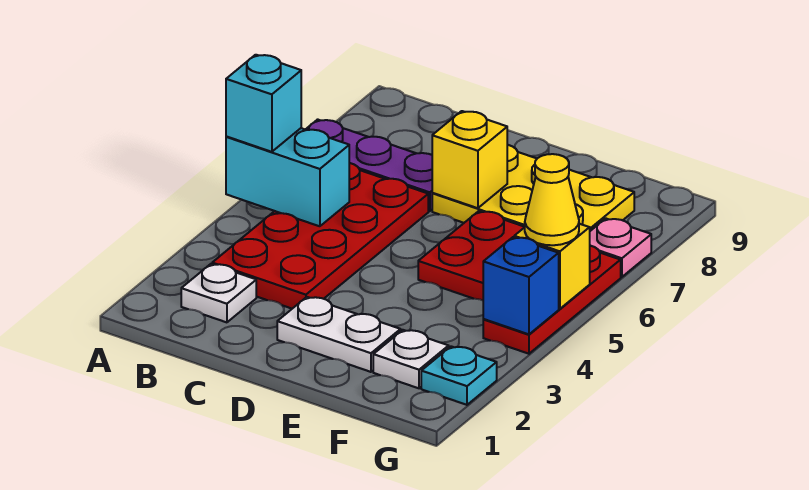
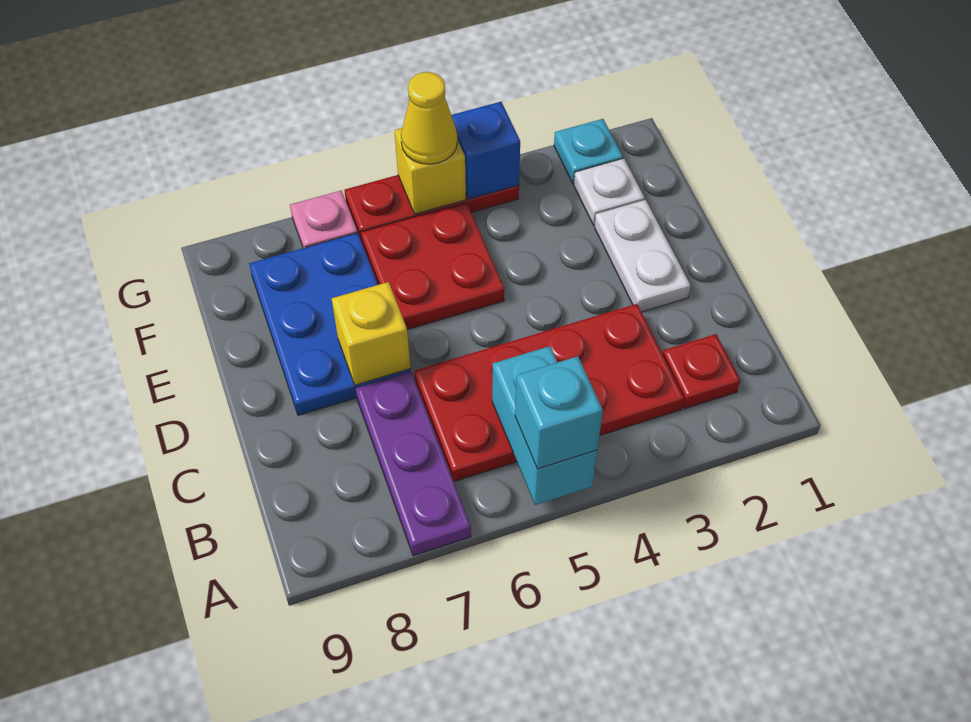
white plate B2 level 1 -> red plate B2 level 1
yellow plate D7:F8 level 1 -> blue plate D7:F8 level 1

